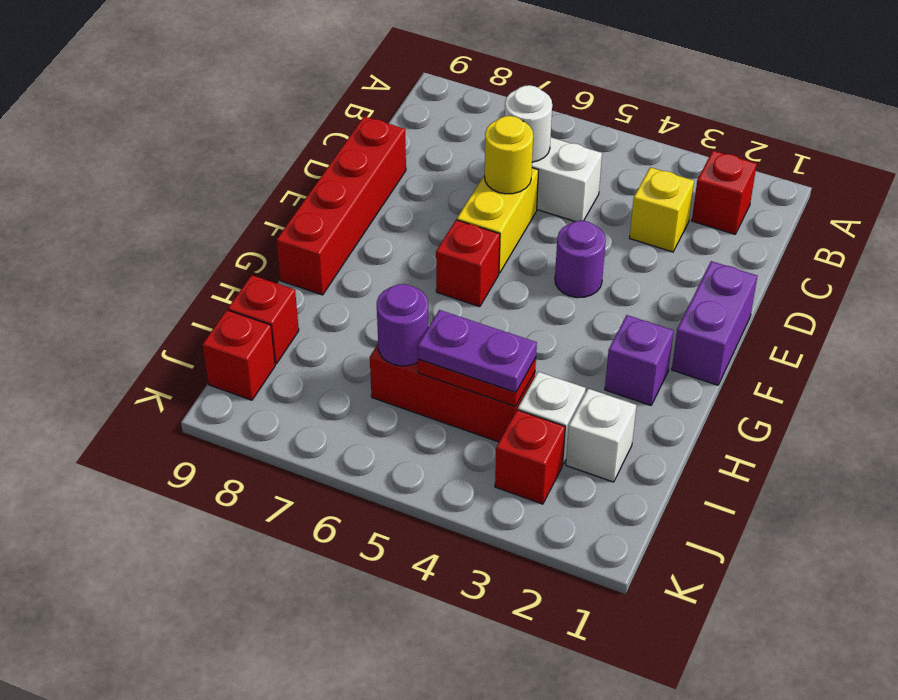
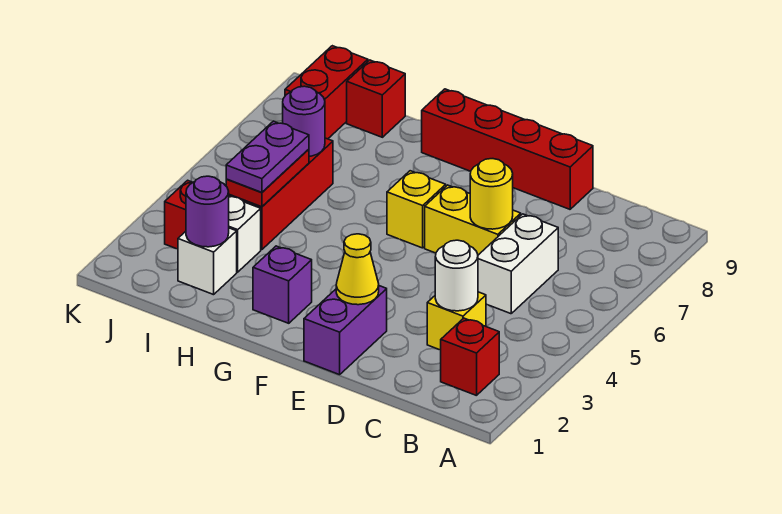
white round brick C6 level 2 -> white round brick C3 level 2
purple brick E1:F1 level 1 -> purple brick E1:E2 level 1
none -> yellow cone E2 level 2
purple round brick E4 level 1 -> purple round brick I2 level 2
red brick F6 level 1 -> yellow brick F6 level 1
red brick J9 level 1 -> red brick J8:J9 level 1

